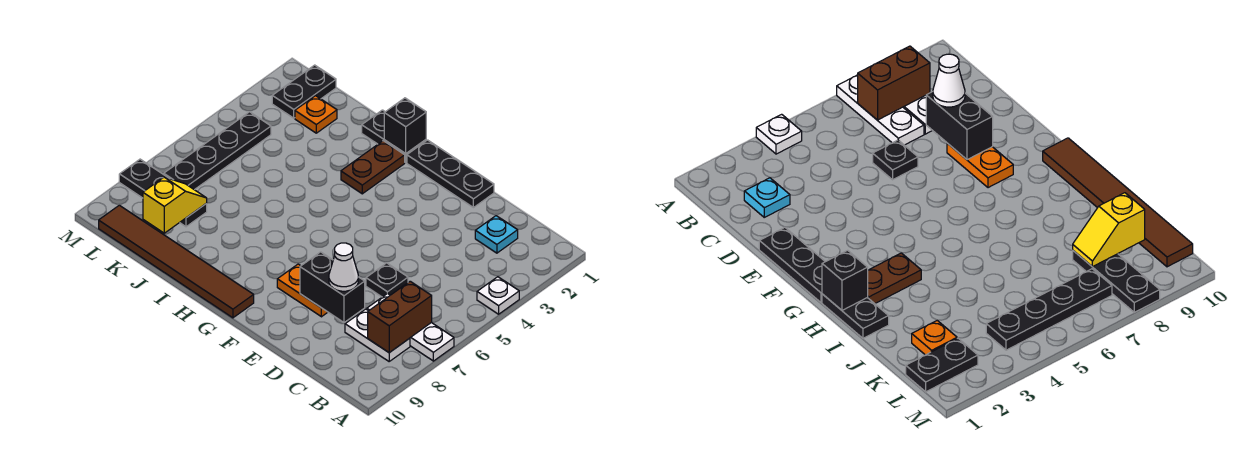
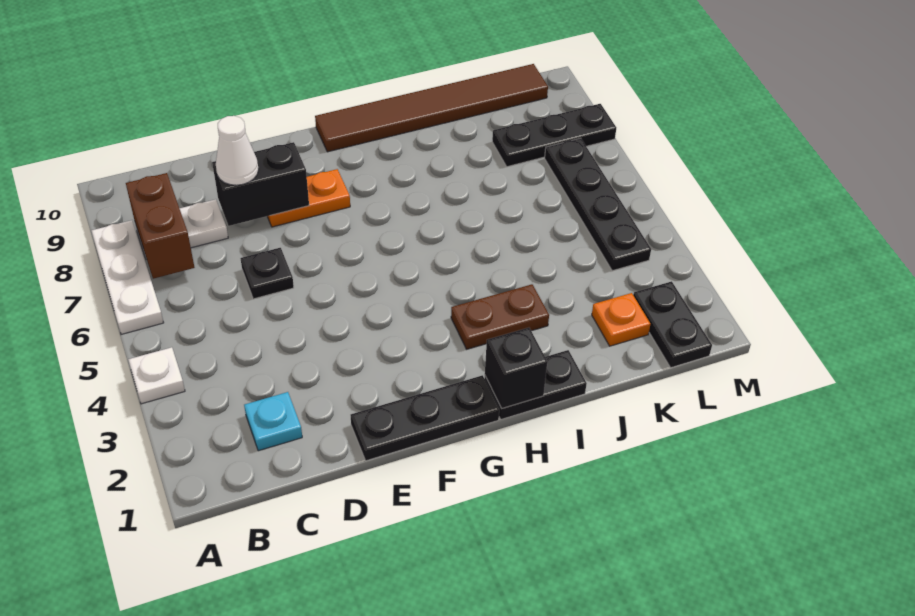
white plate A7:C7 level 1 -> white plate A6:A8 level 1
brown plate H2:H3 level 1 -> brown plate H3:I3 level 1
yellow slope K8:K9 level 2 top 9 -> none

